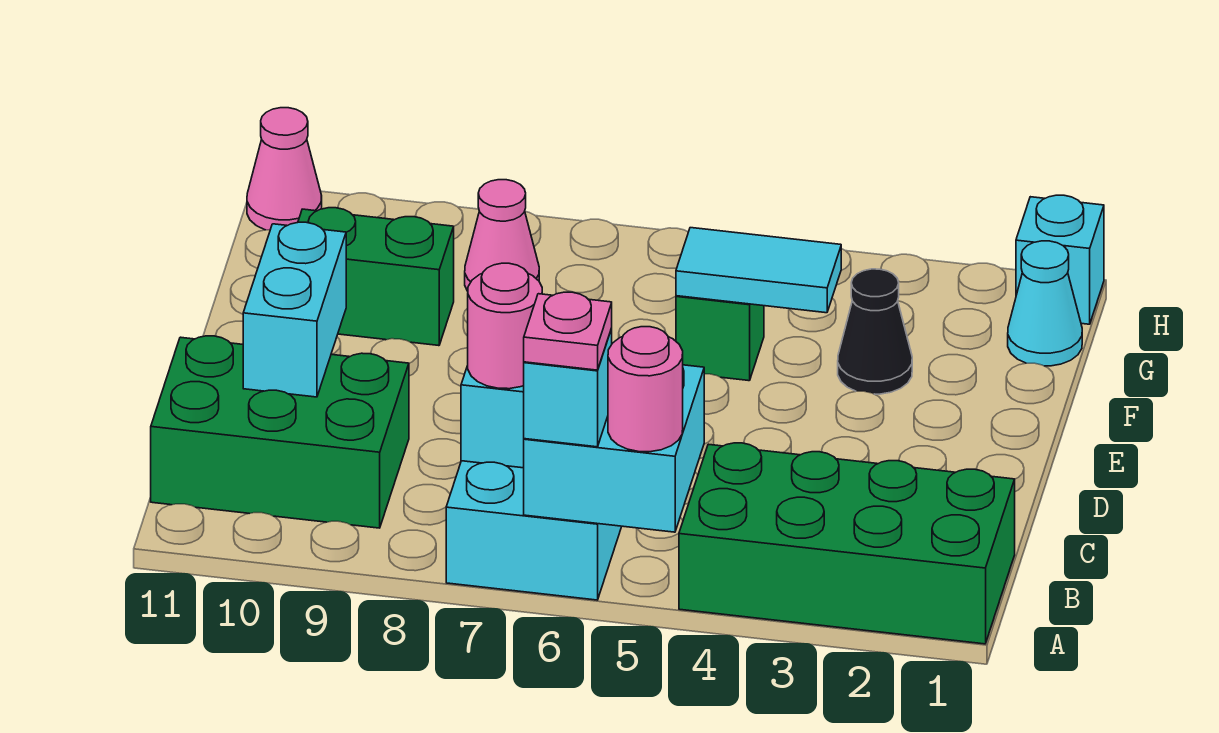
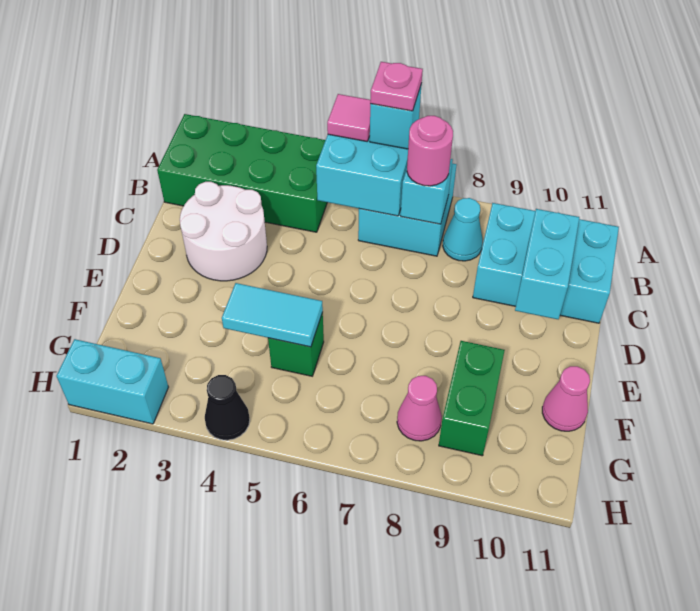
pink round brick A5 level 3 -> pink tile A5 level 3
green brick B9:C11 level 1 -> cyan brick B9:C11 level 1
none -> white round brick C2:D3 level 1
black cone F3 level 1 -> black cone H4 level 1
green brick F9:F10 level 1 -> green brick F9:G9 level 1
cyan cone G1 level 1 -> cyan cone B8 level 1
cyan brick H1 level 1 -> cyan brick H1:H2 level 1
pink cone H11 level 1 -> pink cone F11 level 1

